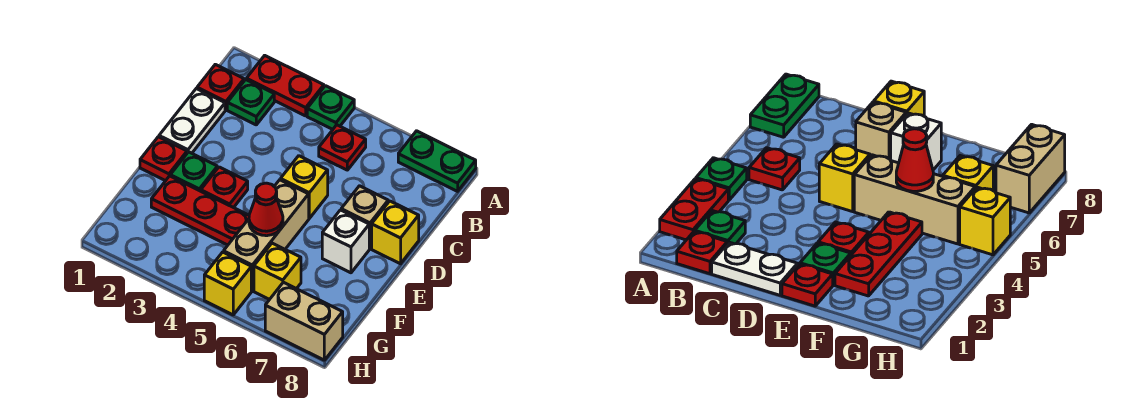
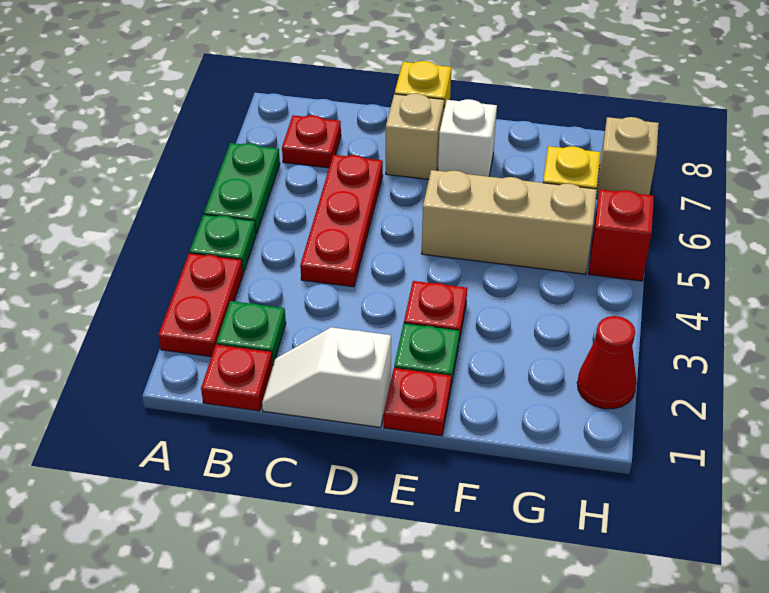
green plate A7:A8 level 1 -> green plate A5:A6 level 1
red plate B5 level 1 -> red plate B7 level 1
white plate C1:D1 level 1 -> white slope C1:D1 level 1 top D
yellow brick D5 level 1 -> none
red plate F2:F4 level 1 -> red plate C4:C6 level 1
red cone F5 level 2 -> red cone H2 level 1
yellow brick H5 level 1 -> red brick H5 level 1
tan brick H7:H8 level 1 -> tan brick H7 level 1

